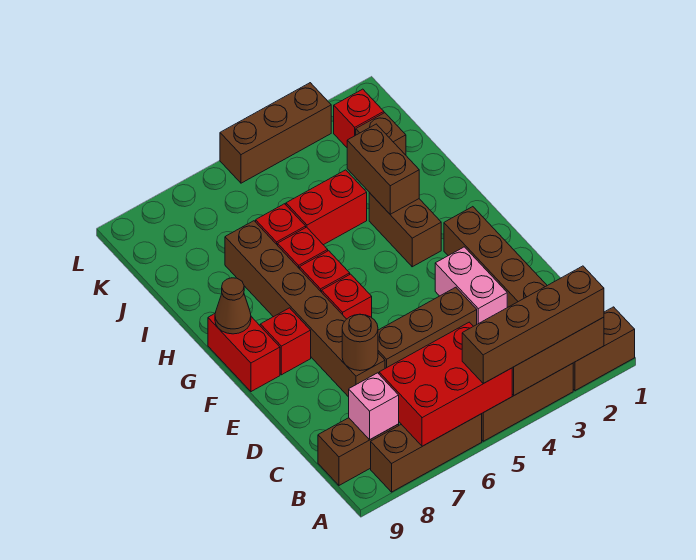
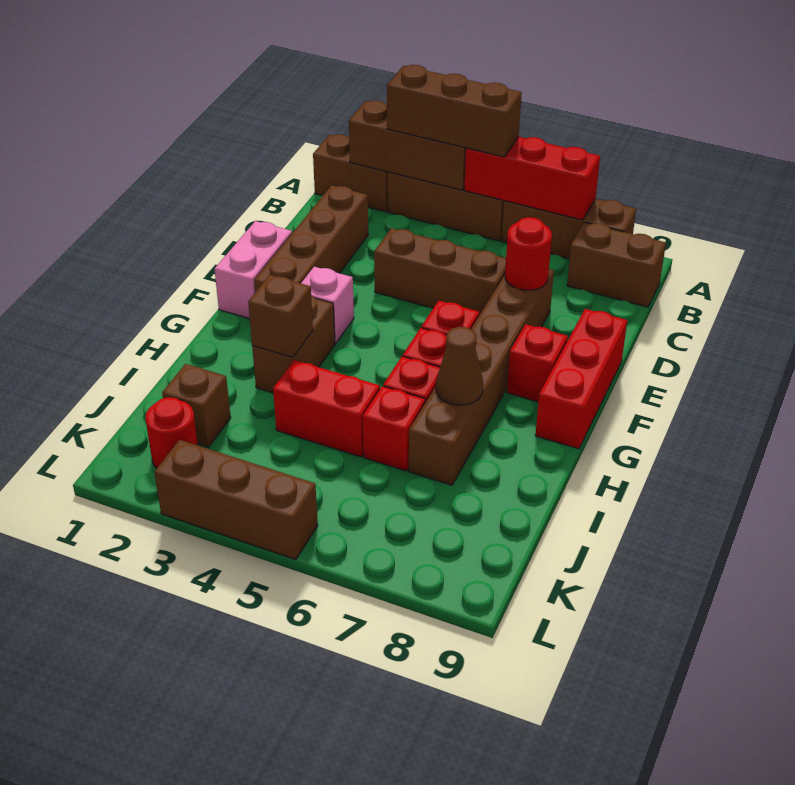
brown brick A2:A5 level 3 -> brown brick A3:A5 level 3
red brick A5:B7 level 2 -> red brick A5:A7 level 2
pink brick B8 level 2 -> pink brick F3 level 1
pink brick D3:E3 level 1 -> pink brick E1:F1 level 1
brown round brick D7 level 2 -> red round brick D7 level 2
red brick F9:G9 level 1 -> red brick E9:G9 level 1
brown cone G9 level 2 -> brown cone H7 level 2
brown brick H3:I3 level 2 -> brown brick H3 level 2
red brick K2 level 1 -> red round brick K2 level 1

